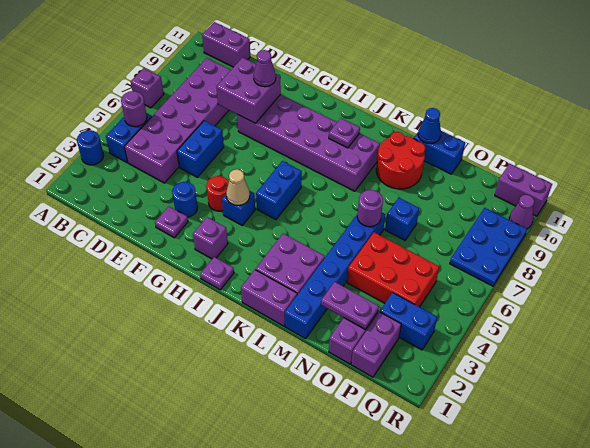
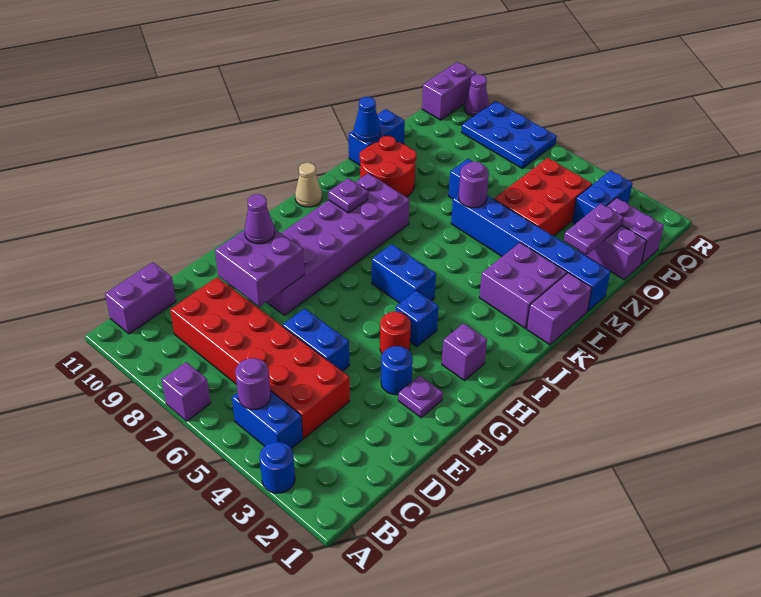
purple brick C4:D9 level 1 -> red brick C4:D9 level 1
tan cone H4 level 2 -> tan cone J11 level 1
purple plate I1 level 1 -> none

